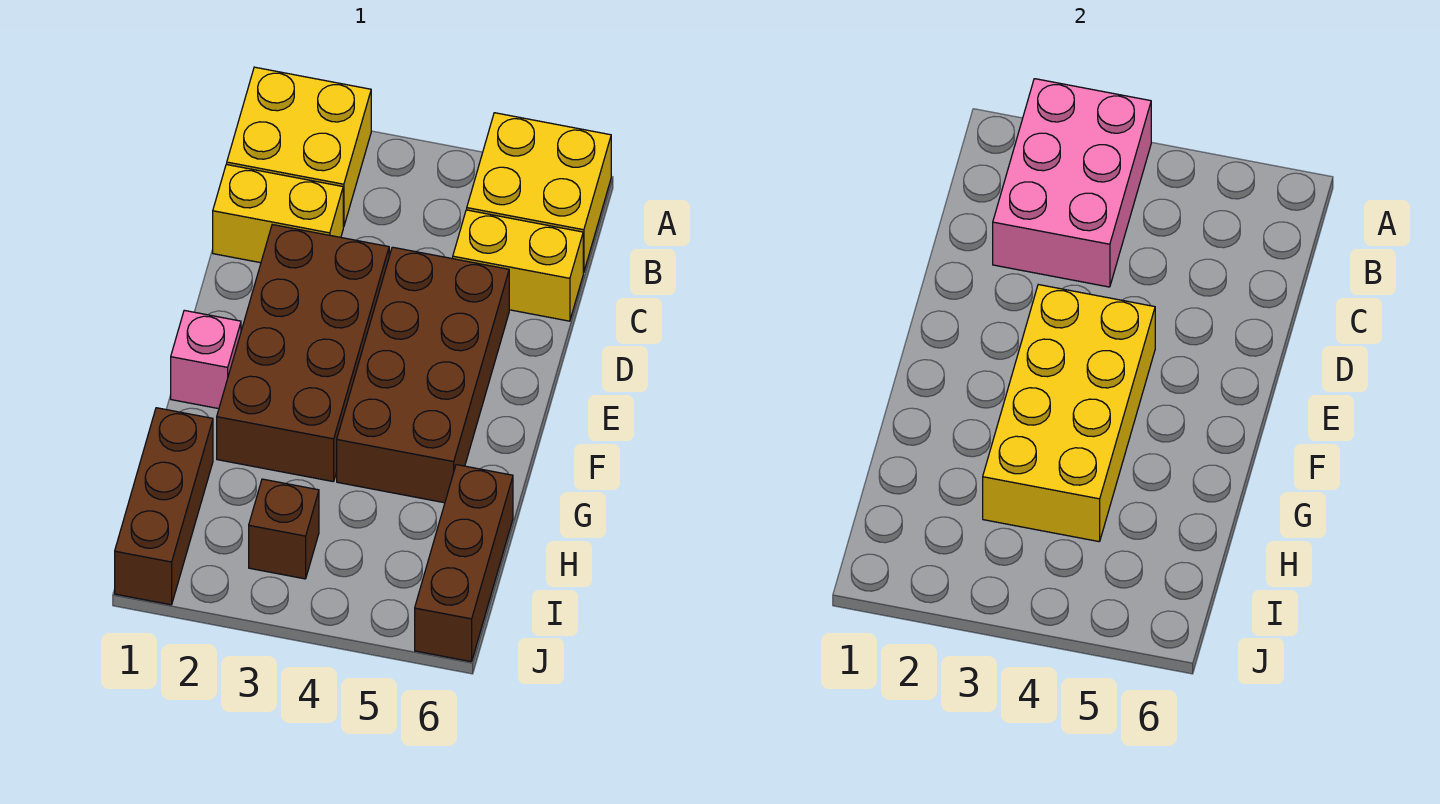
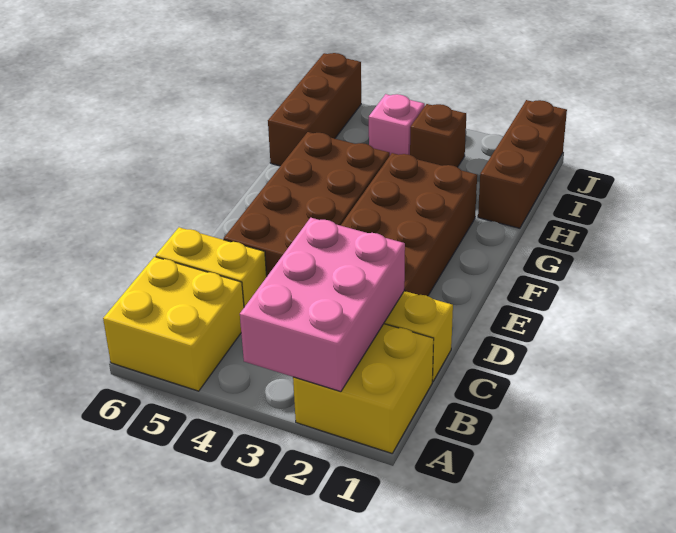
yellow brick E3:H4 level 2 -> none
pink brick F1 level 1 -> pink brick I4 level 1

